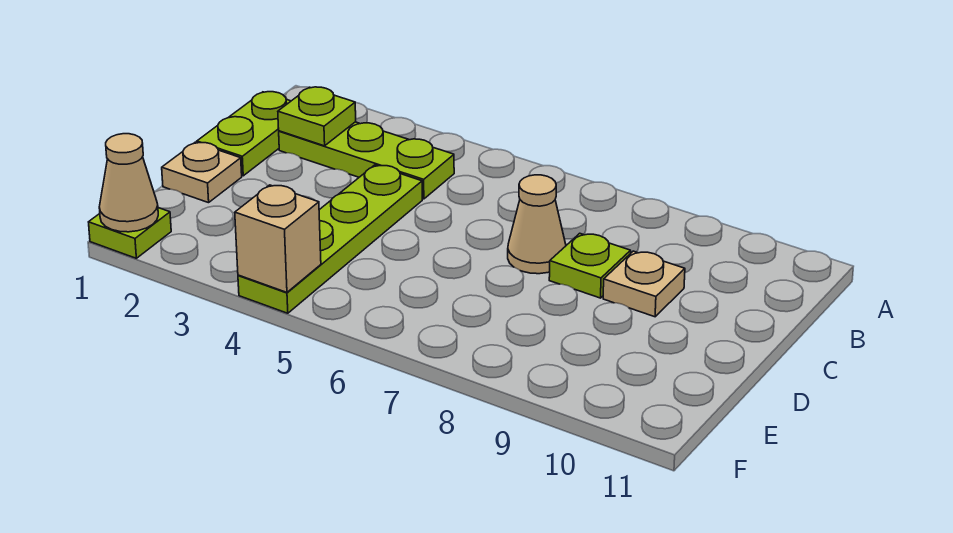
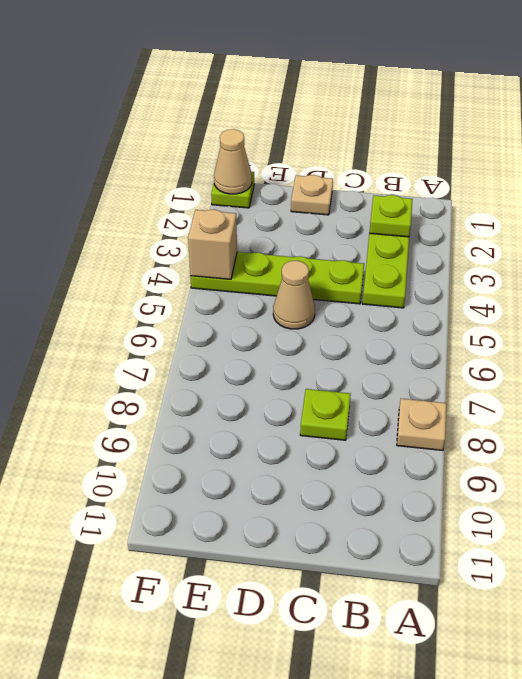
lime plate B1:C1 level 1 -> none
tan cone C7 level 1 -> tan cone D5 level 1
tan plate C9 level 1 -> tan plate A8 level 1

